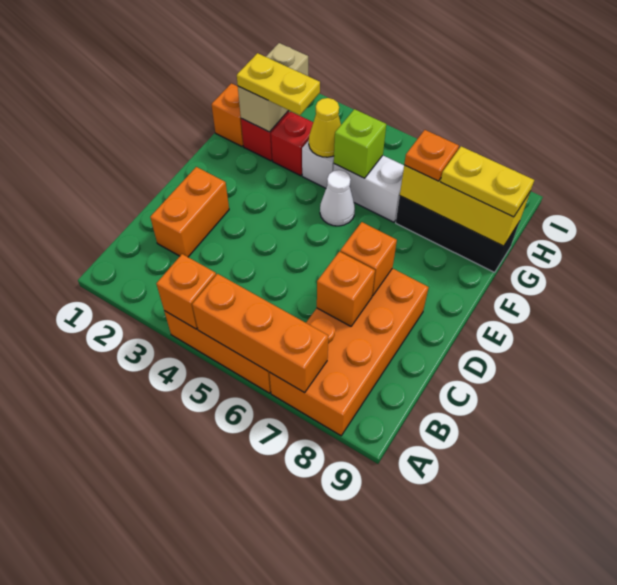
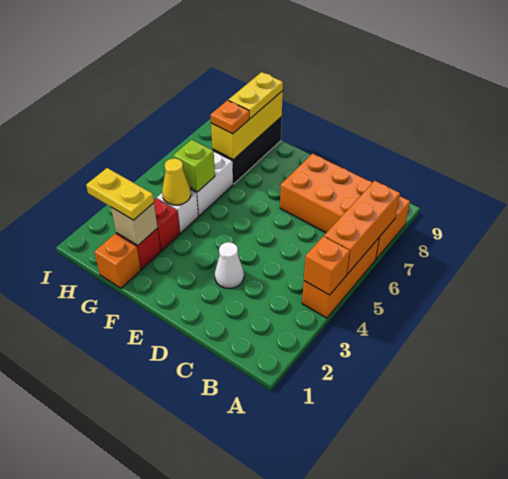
orange brick C2:D2 level 1 -> none
orange brick C7 level 2 -> none
orange brick D7 level 2 -> none
white cone F5 level 1 -> white cone D3 level 1
tan brick G2:H2 level 2 -> tan brick G2 level 2
yellow plate G2:G3 level 3 -> yellow plate G2:H2 level 3

